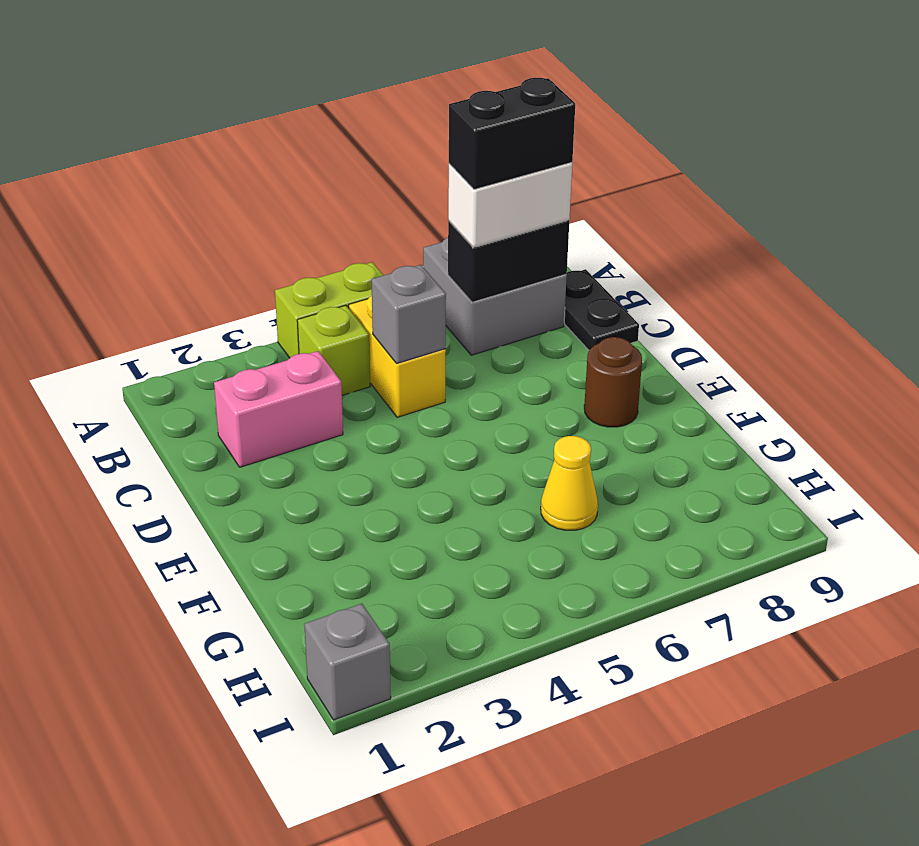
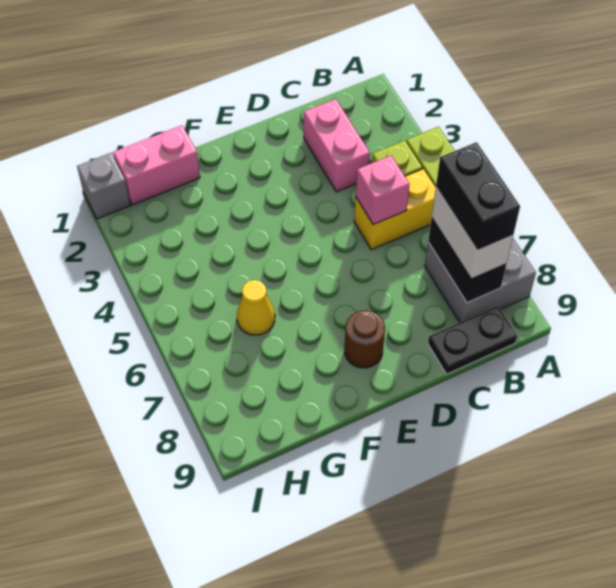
grey brick C5 level 2 -> pink brick C5 level 2
none -> pink brick G1:H1 level 1

